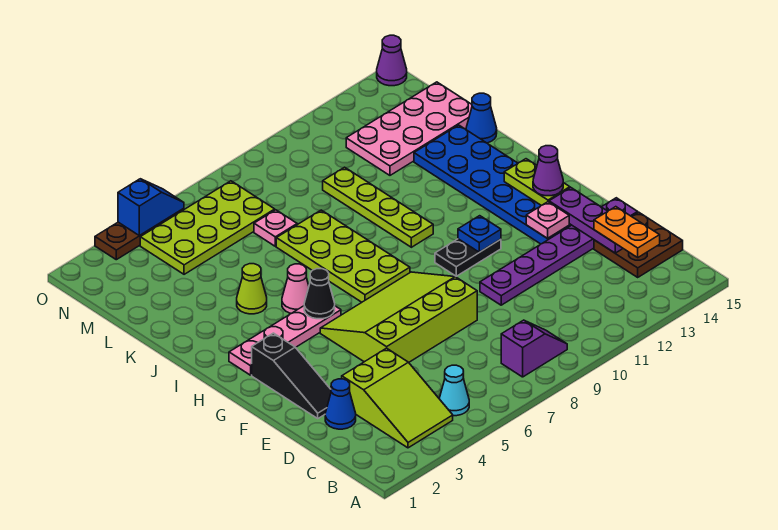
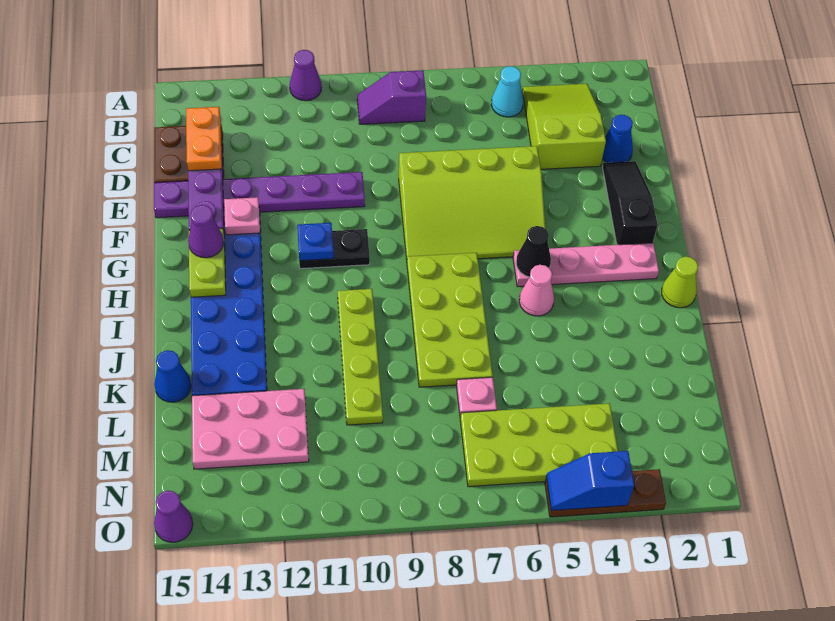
none -> purple cone A11 level 1
lime cone J4 level 1 -> lime cone I1 level 1
pink plate L12:M15 level 1 -> pink plate L12:M14 level 1

